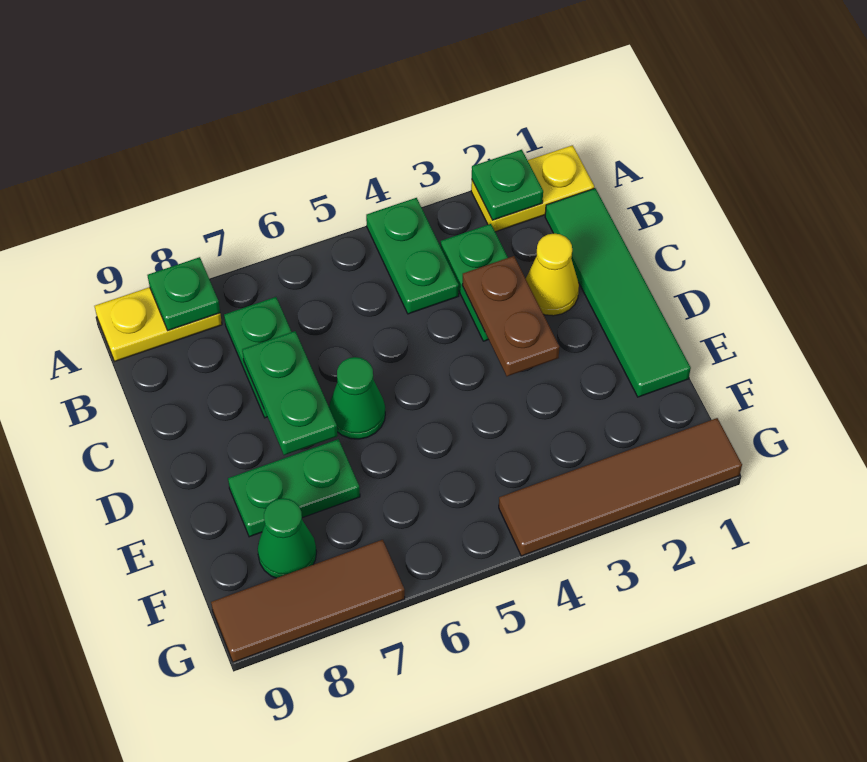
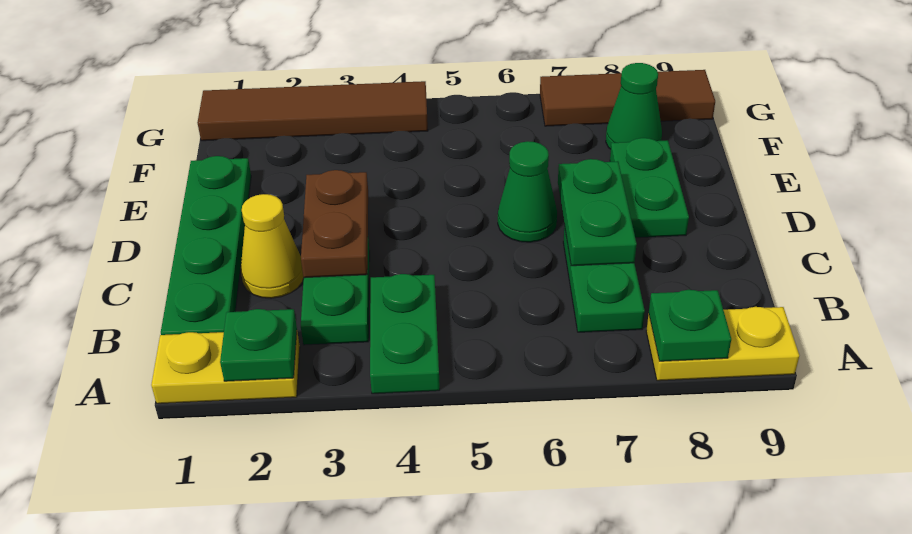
green tile B1:E1 level 1 -> green plate B1:E1 level 1
green plate E7:E8 level 1 -> green plate D8:E8 level 1

